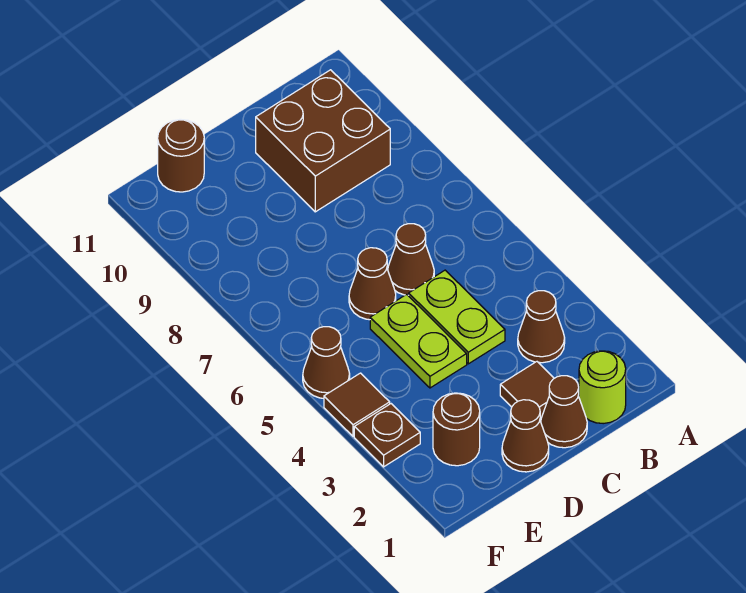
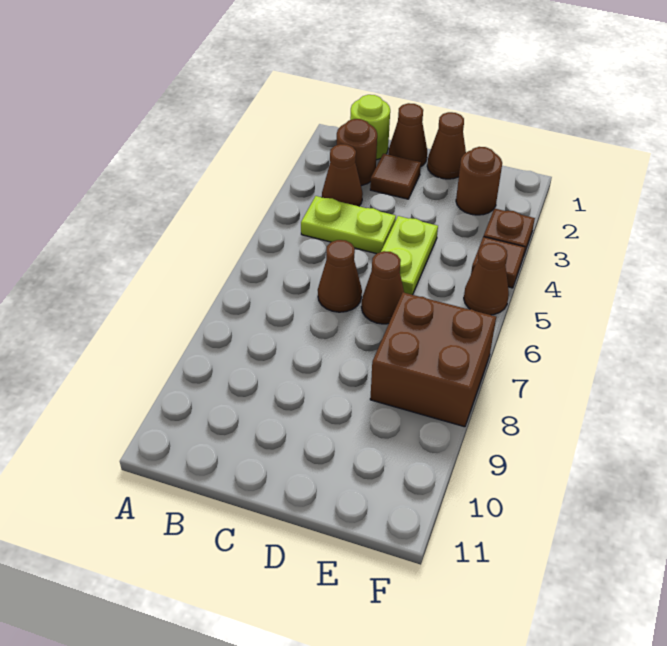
brown brick B9:C10 level 1 -> brown brick E7:F8 level 1
lime plate C4:C5 level 1 -> lime plate B4:C4 level 1
brown round brick E11 level 1 -> brown round brick B2 level 1

